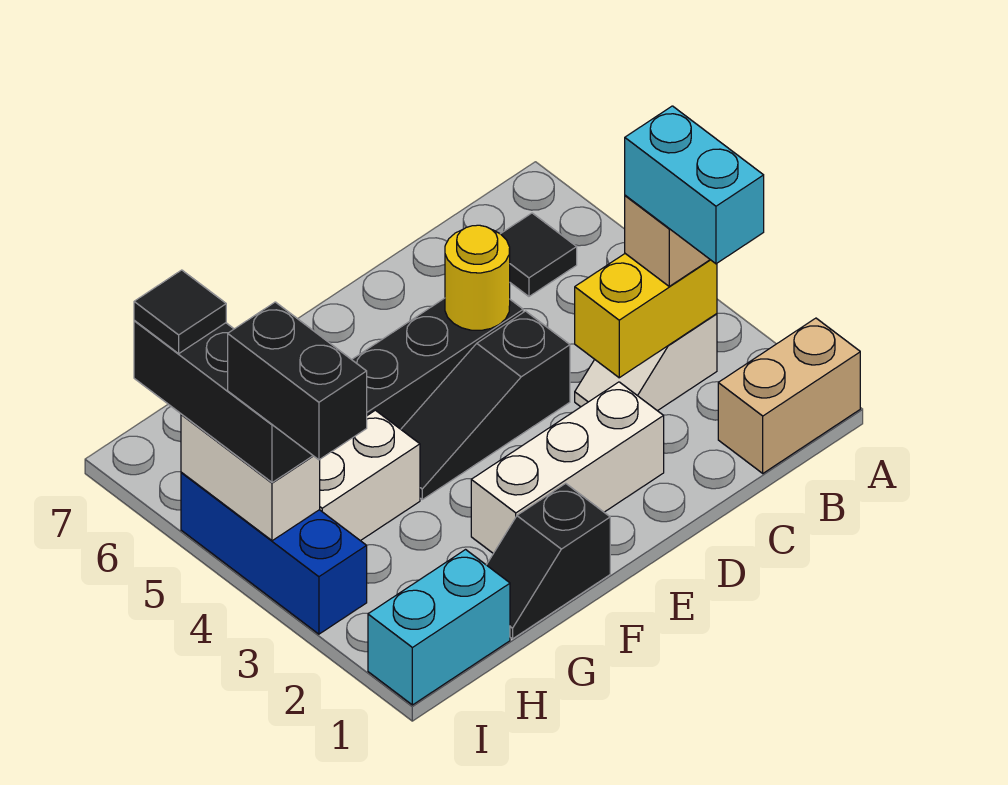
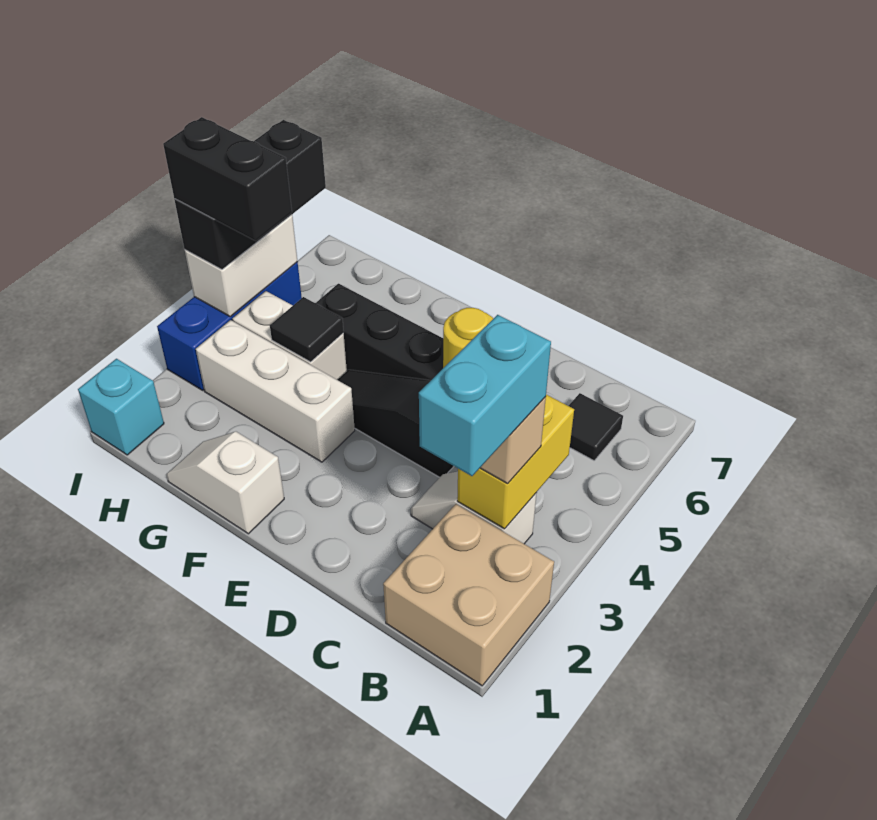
tan brick A1:B1 level 1 -> tan brick A1:B2 level 1
yellow brick B3:C3 level 2 -> yellow brick B3:B4 level 2
white brick D2:F2 level 1 -> white brick F3:H3 level 1
black slope F1:G1 level 1 top F -> white slope F1:G1 level 1 top F
cyan brick H1:I1 level 1 -> cyan brick I1 level 1
black brick I3:I4 level 4 -> black brick H4:I4 level 4
black tile I6 level 4 -> black tile G4 level 2

